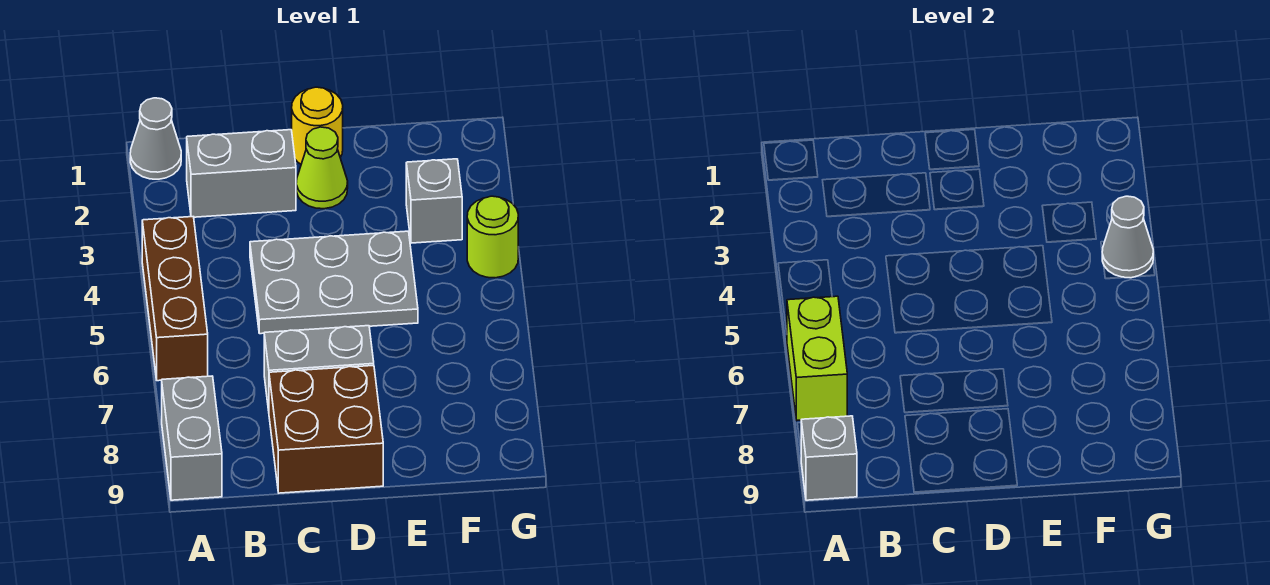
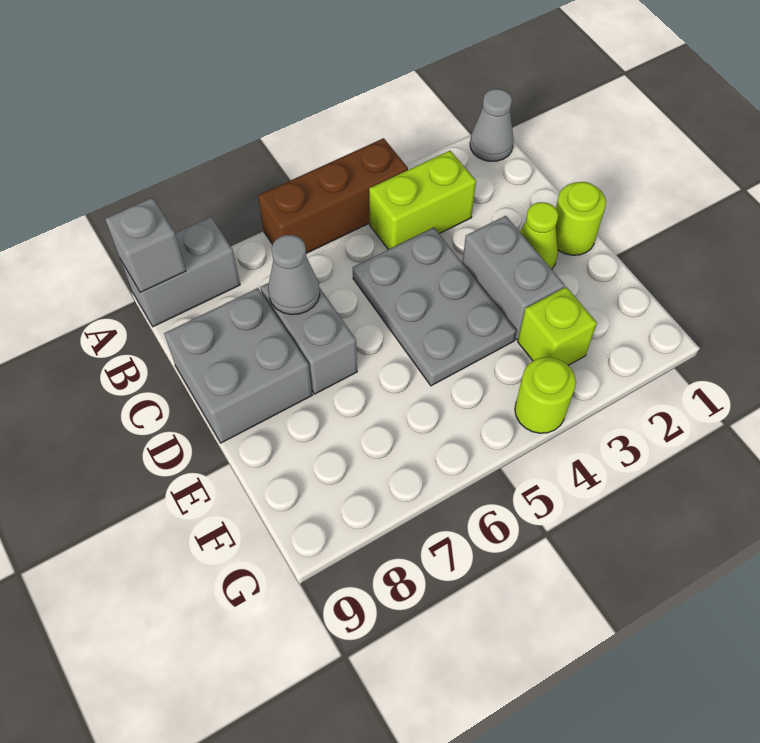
lime brick A6:A7 level 2 -> lime brick B3:B4 level 1
grey brick B2:C2 level 1 -> grey brick D3:E3 level 1
brown brick C8:D9 level 1 -> grey brick C8:D9 level 1
yellow round brick D1 level 1 -> lime round brick D1 level 1
grey brick F3 level 1 -> lime brick F3 level 1
grey cone G4 level 2 -> grey cone C7 level 2

